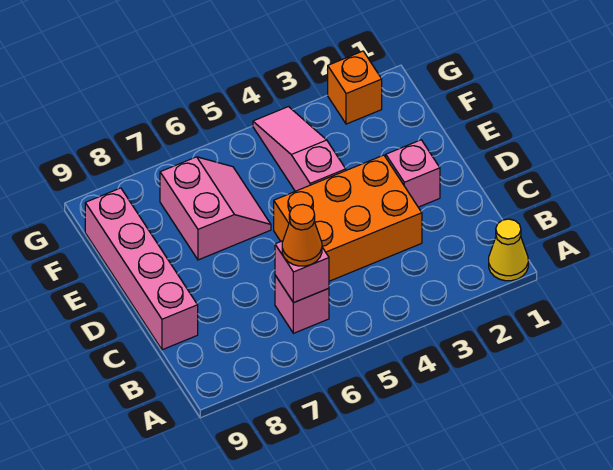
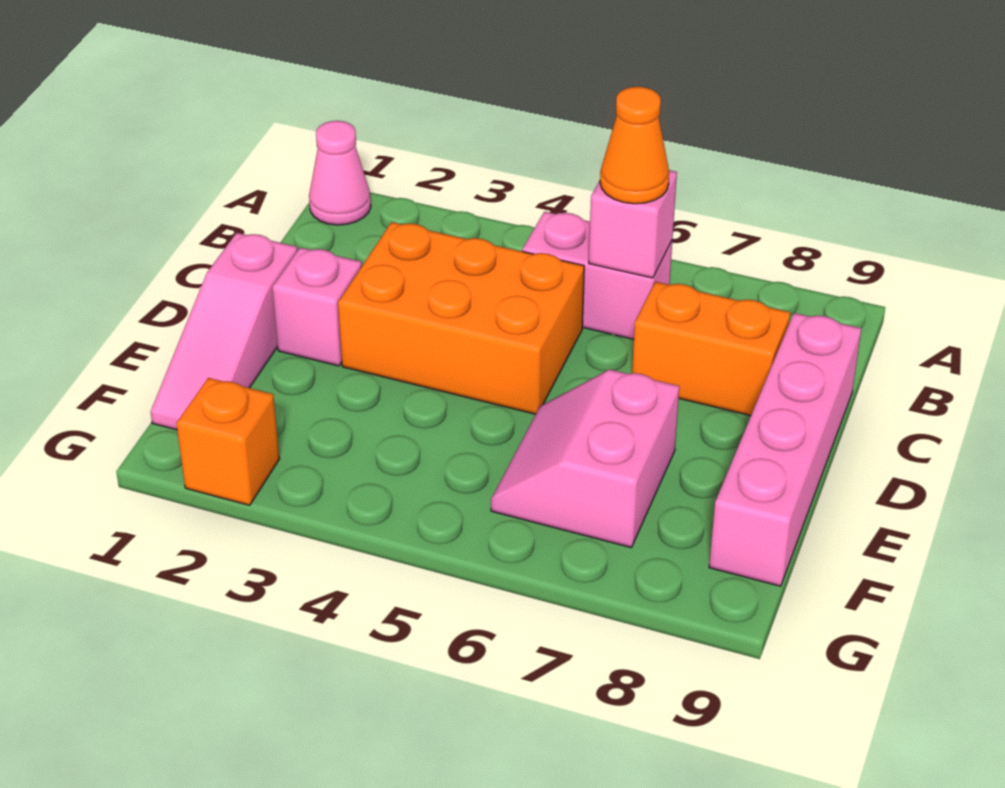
yellow cone A1 level 1 -> pink cone A1 level 1
pink brick B6 level 1 -> pink brick B5:B6 level 1
none -> orange brick C7:C8 level 1
pink slope E4:G4 level 1 top E -> pink slope D1:F1 level 1 top D

